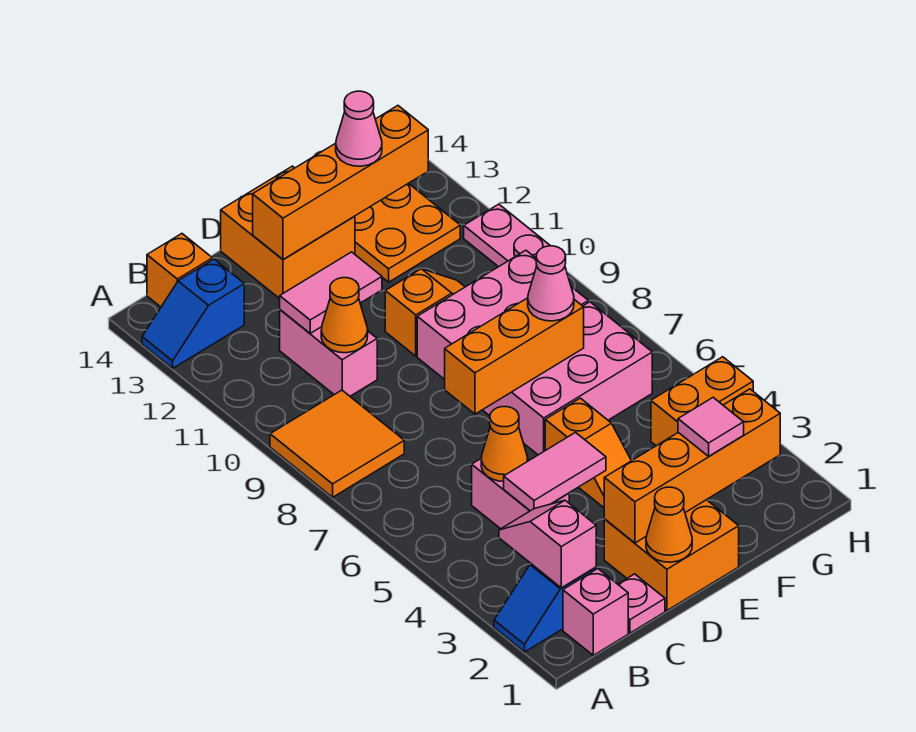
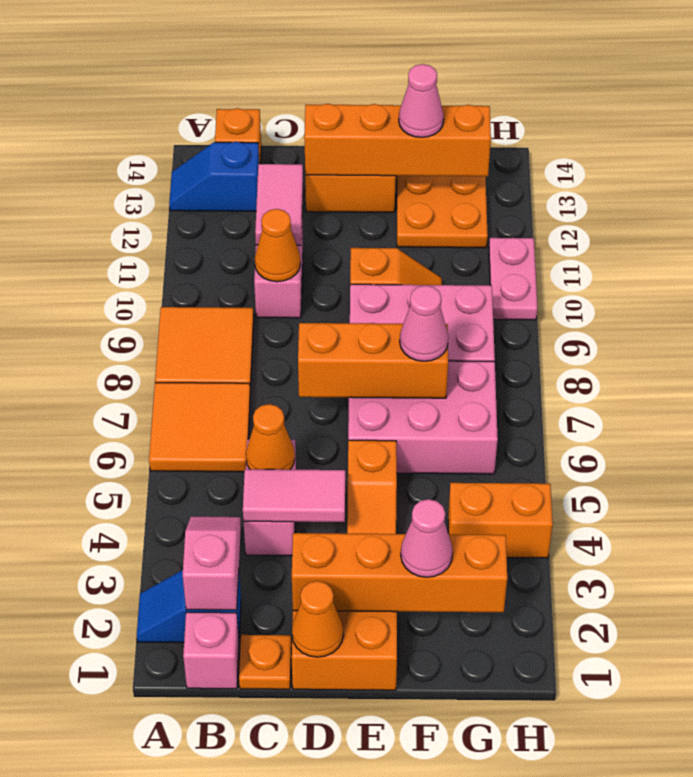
none -> orange tile A6:B7 level 1
pink plate C1 level 1 -> orange plate C1 level 1
pink tile C11:D11 level 2 -> pink tile C11:C12 level 2
pink tile F2 level 3 -> pink cone F2 level 3

